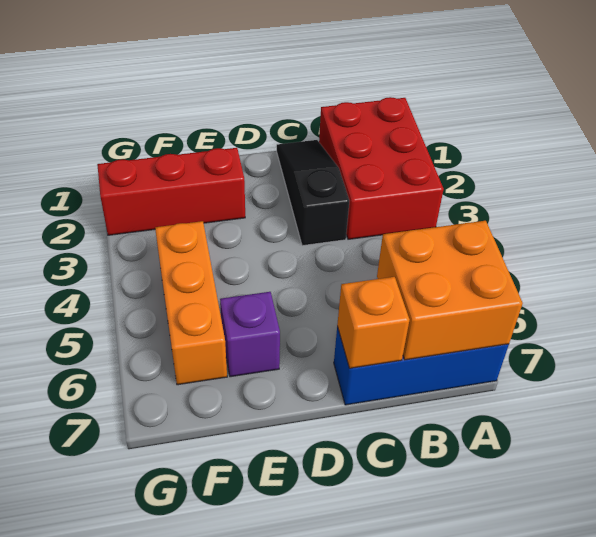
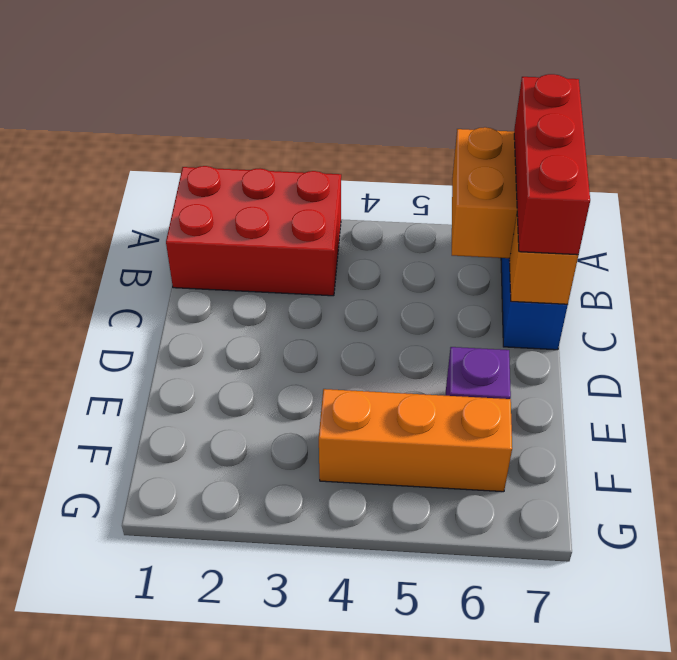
black slope C1:C3 level 1 top 3 -> none
red brick E2:G2 level 1 -> red brick A7:C7 level 3

